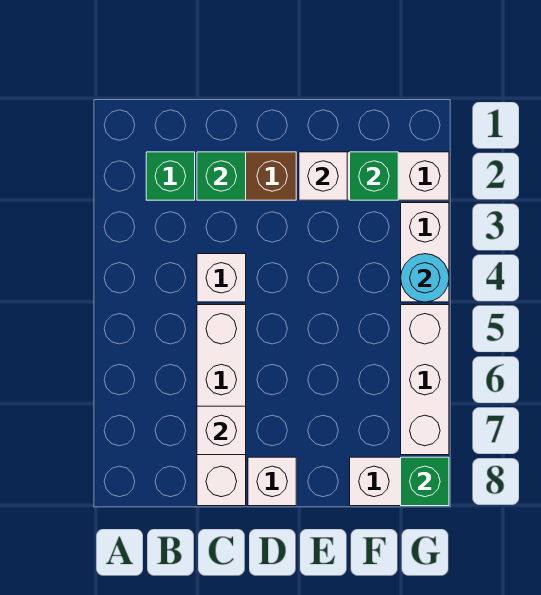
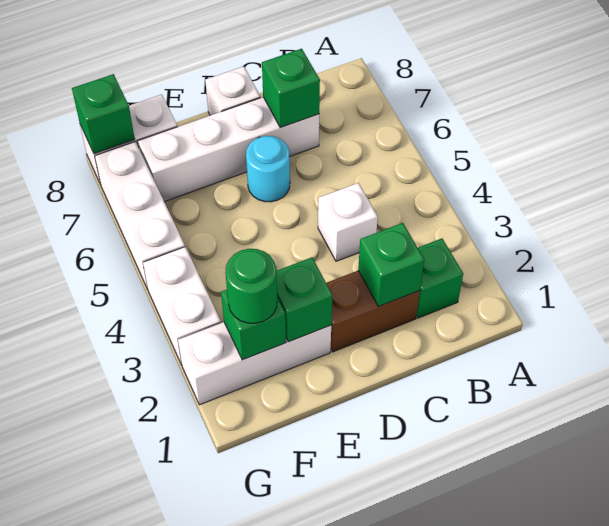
white brick C5:C8 level 1 -> white brick C7:F7 level 1
white brick C7 level 2 -> green brick C7 level 2
white brick E2 level 2 -> green brick E2 level 2
none -> green round brick F2 level 3
cyan round brick G4 level 2 -> cyan round brick D6 level 1

